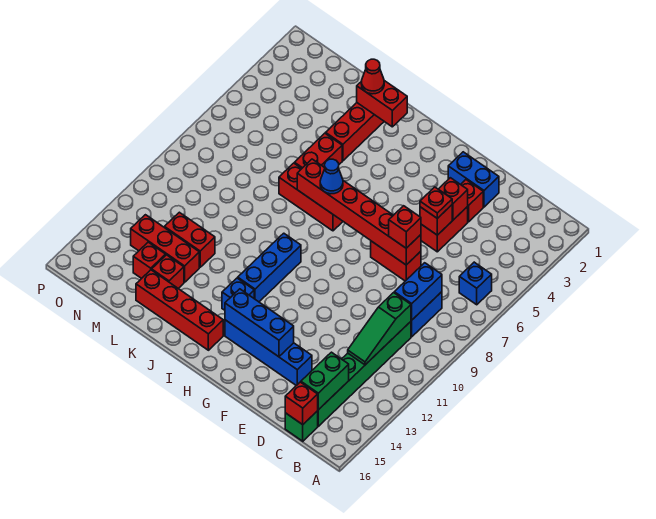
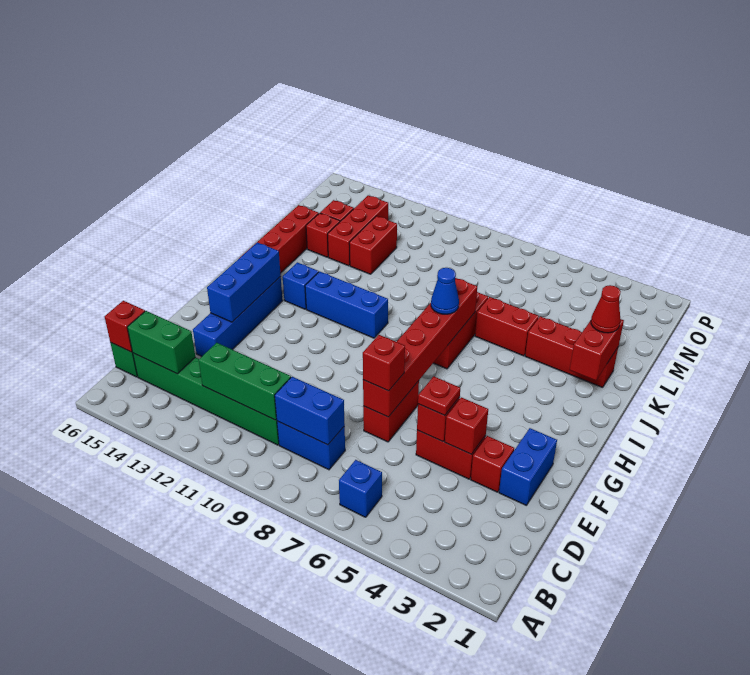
green slope C10:C12 level 2 top 10 -> green brick C10:C12 level 2

